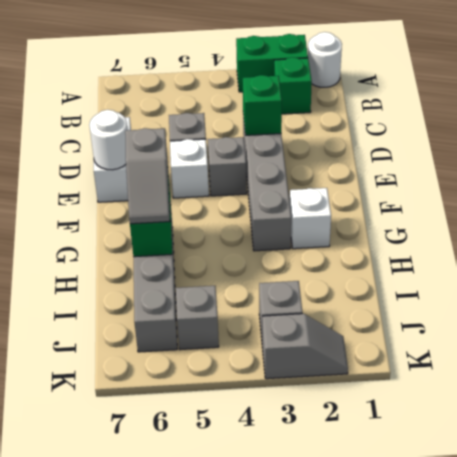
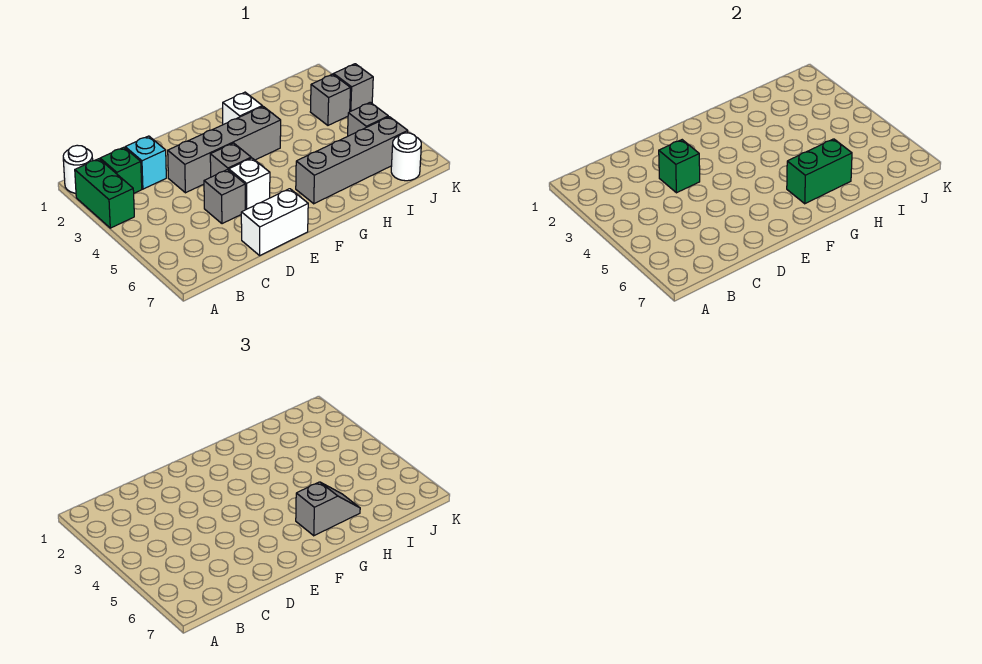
none -> cyan brick C2 level 1
white round brick E7 level 2 -> white round brick J7 level 1

